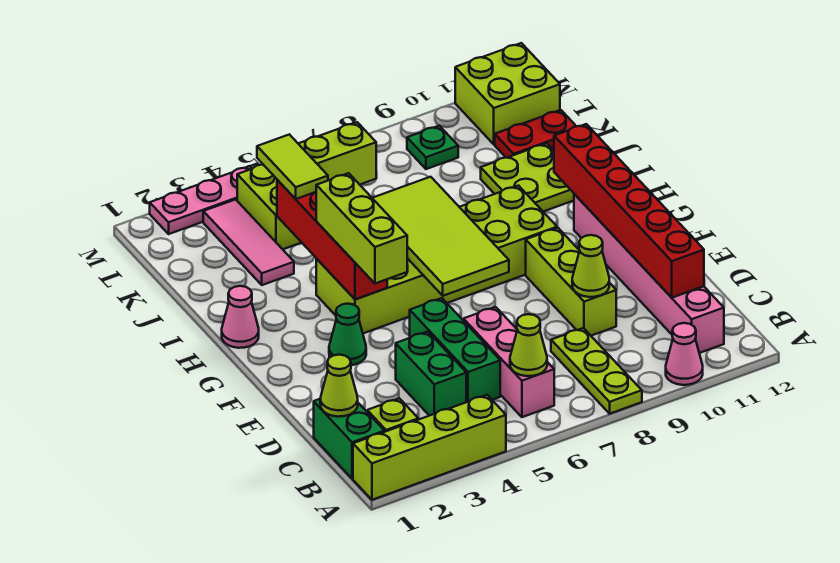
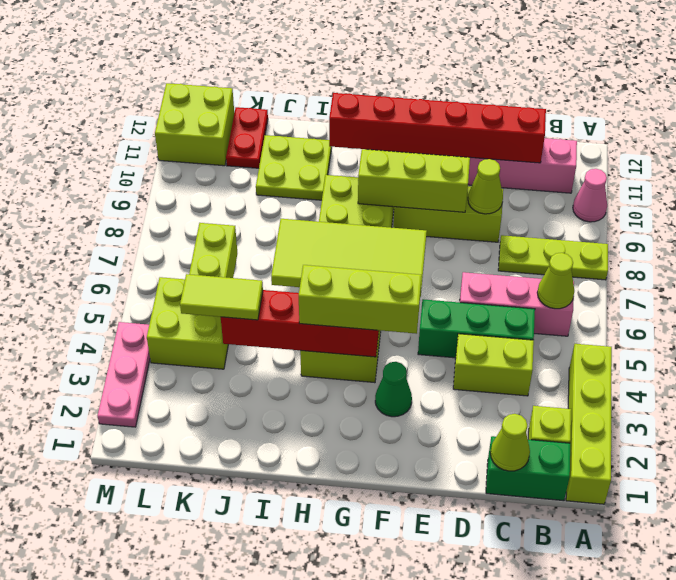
green brick C4:D4 level 1 -> lime brick C4:D4 level 1
none -> lime brick E9:G9 level 2
pink cone H1 level 1 -> none
pink tile J3:L3 level 1 -> none
green plate L9 level 1 -> none

